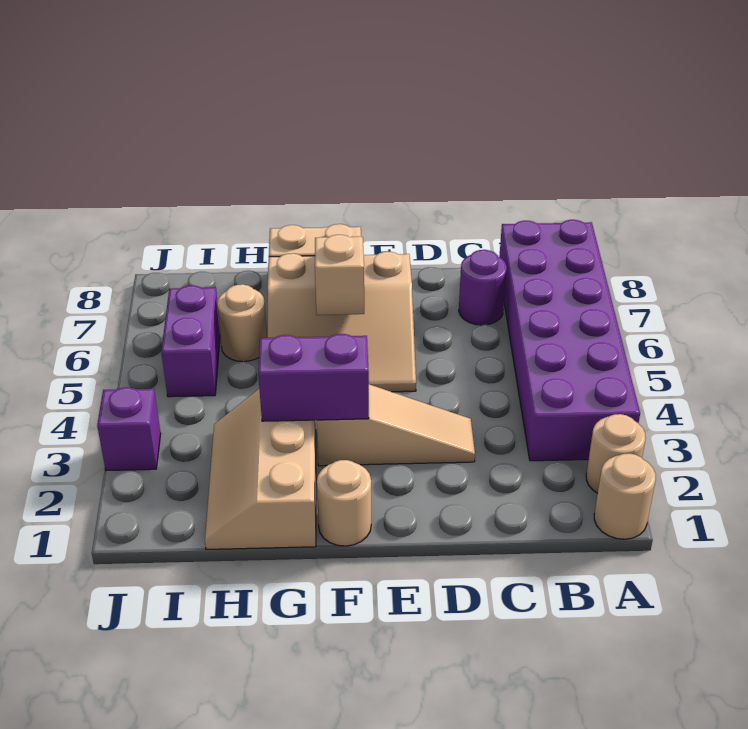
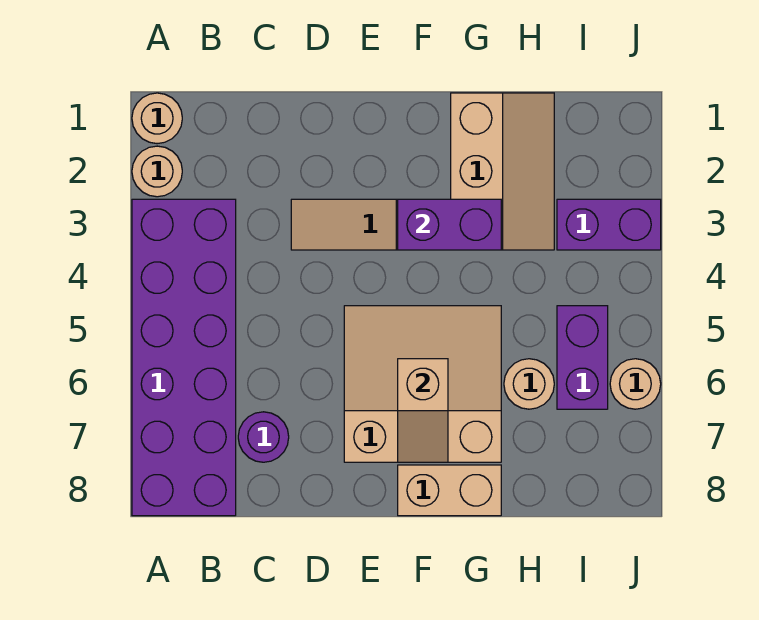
tan round brick F1 level 1 -> tan round brick J6 level 1
purple brick J3 level 1 -> purple brick I3:J3 level 1

